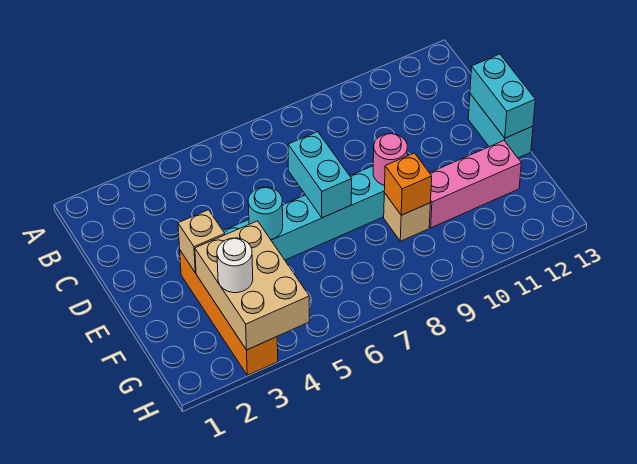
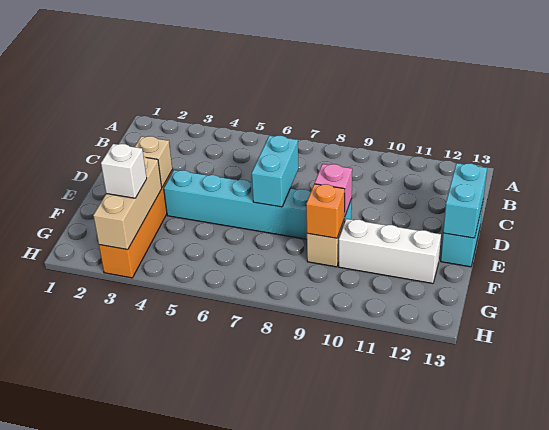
cyan round brick E5 level 2 -> none
pink round brick E9 level 2 -> pink brick E9 level 2
tan brick F3:H4 level 2 -> tan brick F3:H3 level 2
pink brick F10:F12 level 1 -> white brick F10:F12 level 1
white round brick G3 level 3 -> white brick G3 level 3

